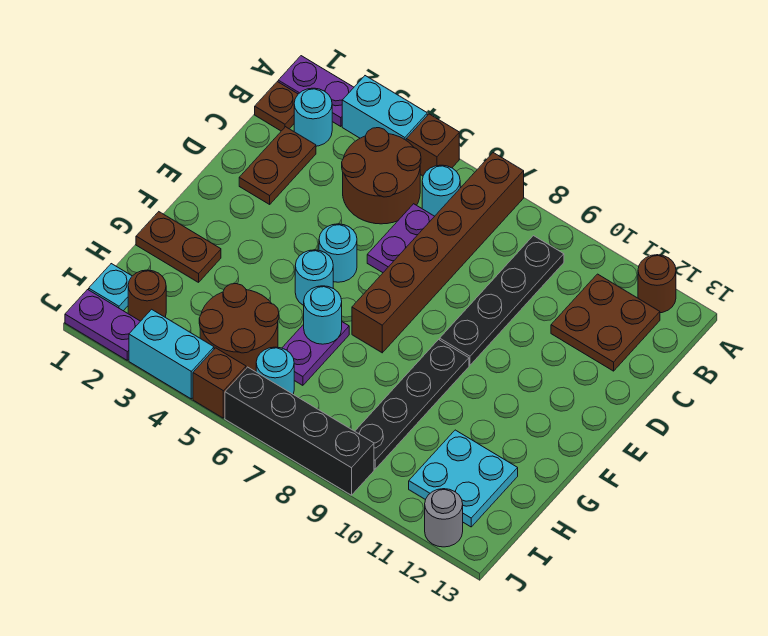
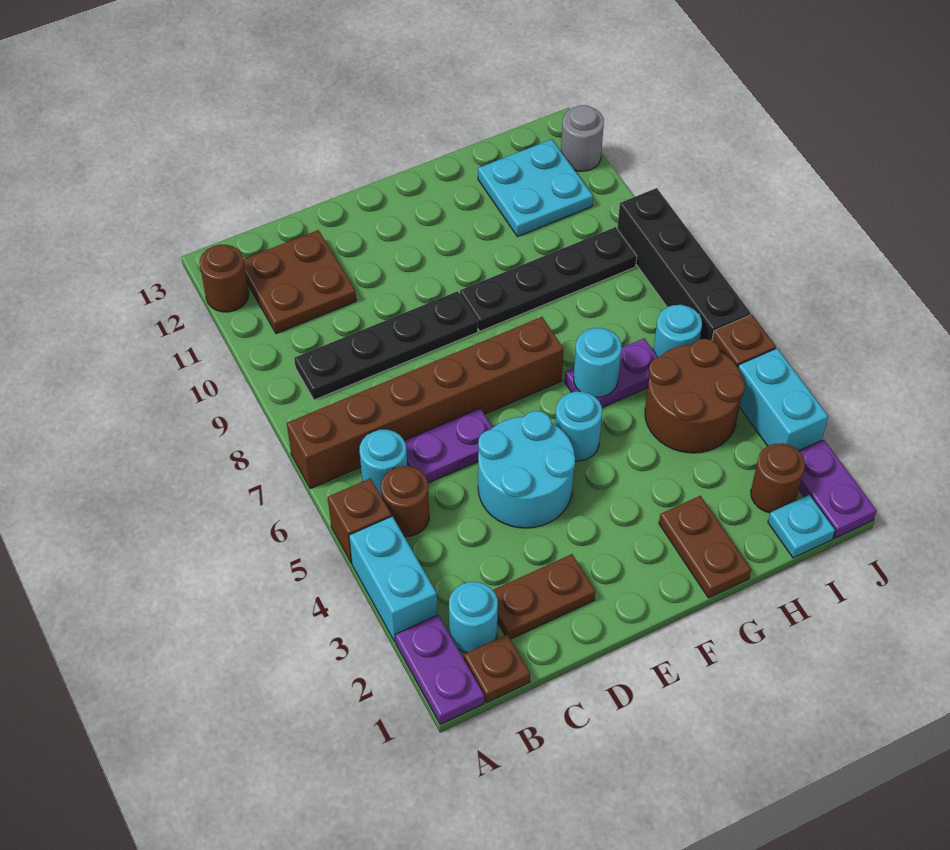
brown round brick B4:C5 level 1 -> brown round brick B5 level 1
cyan round brick E5 level 1 -> cyan round brick D4:E5 level 1

